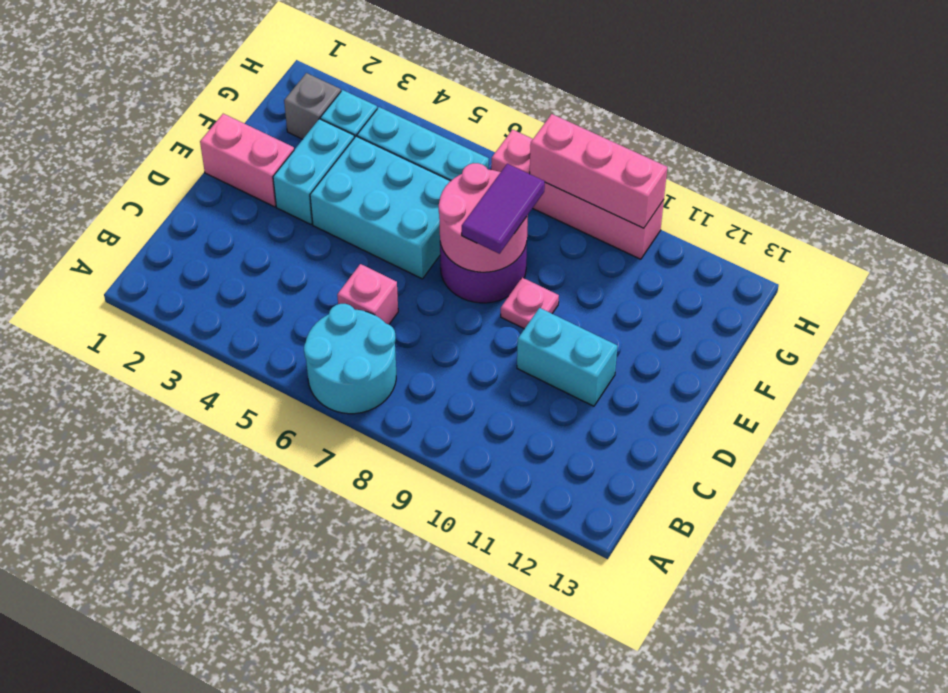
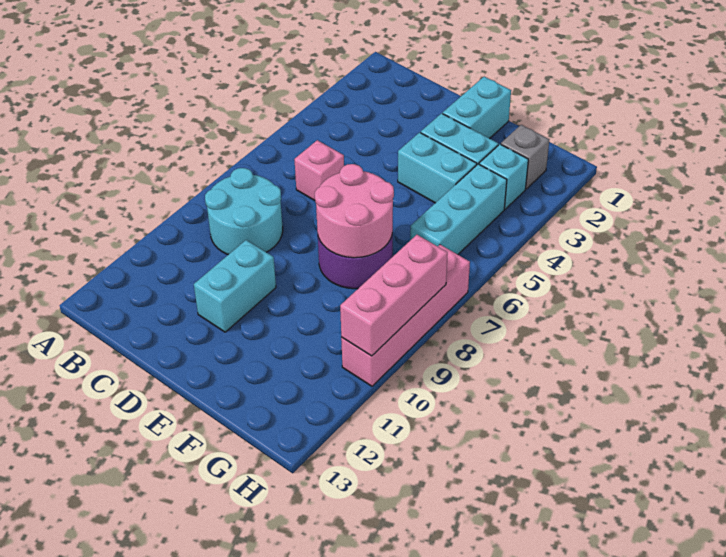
cyan round brick A6:B7 level 1 -> cyan round brick B8:C9 level 1
pink brick E1:E2 level 1 -> cyan brick E1:E2 level 1
cyan brick E4:F6 level 1 -> cyan brick E4:F4 level 1
purple tile E8:F8 level 3 -> none
pink plate E9 level 1 -> none

